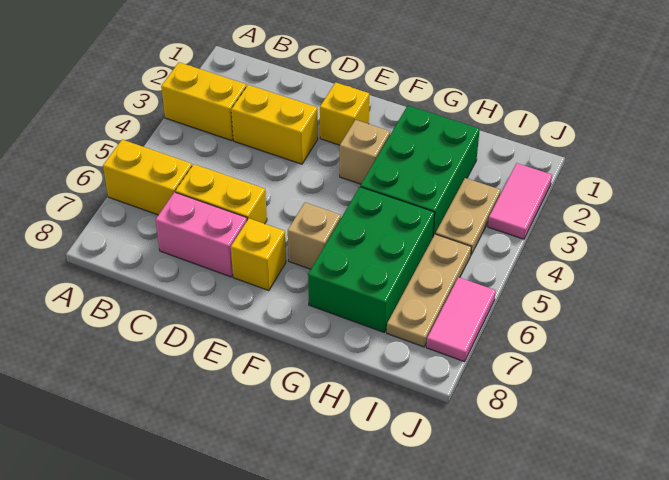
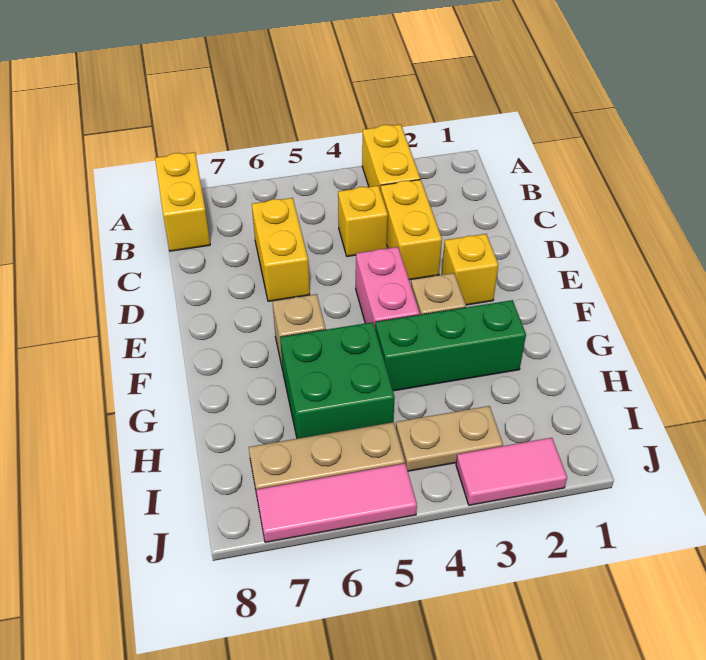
yellow brick A6:B6 level 1 -> yellow brick A8:B8 level 1
pink brick C7:D7 level 1 -> pink brick E4:F4 level 1
yellow brick E7 level 1 -> yellow brick C4 level 1
green brick G2:H4 level 1 -> green brick G2:G4 level 1
green brick G5:H7 level 1 -> green brick G5:H6 level 1
pink tile J6:J7 level 1 -> pink tile J5:J7 level 1

